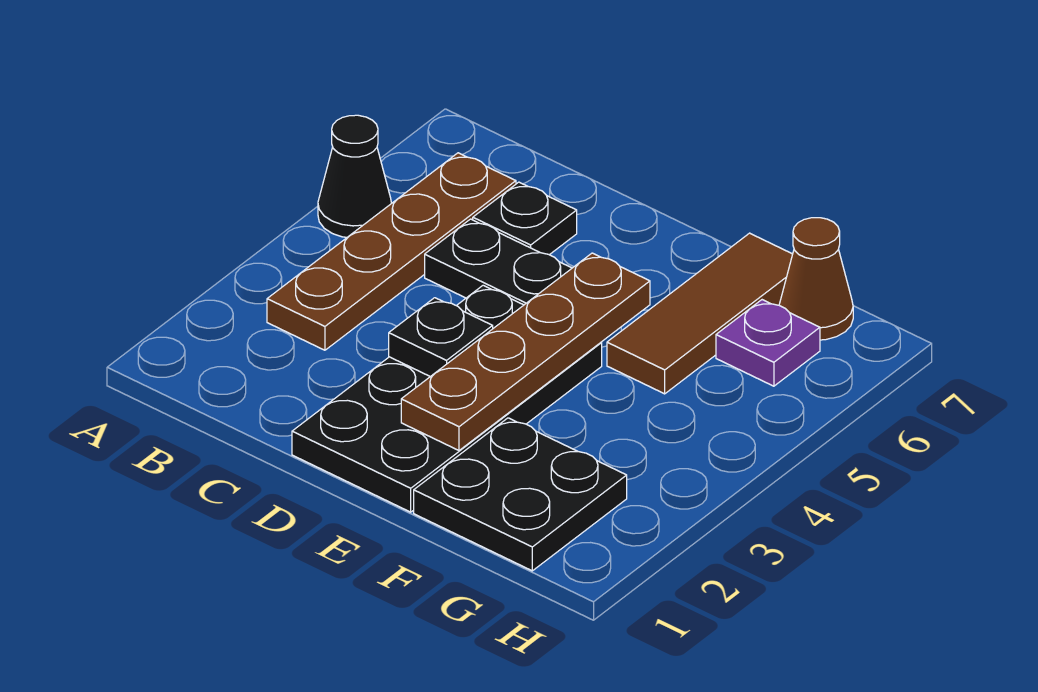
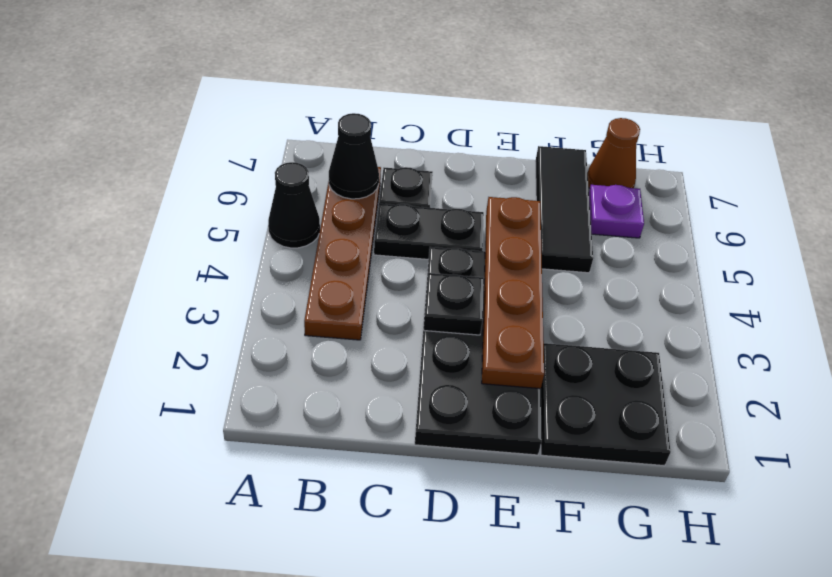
none -> black cone B6 level 2
brown tile F5:F7 level 1 -> black tile F5:F7 level 1

